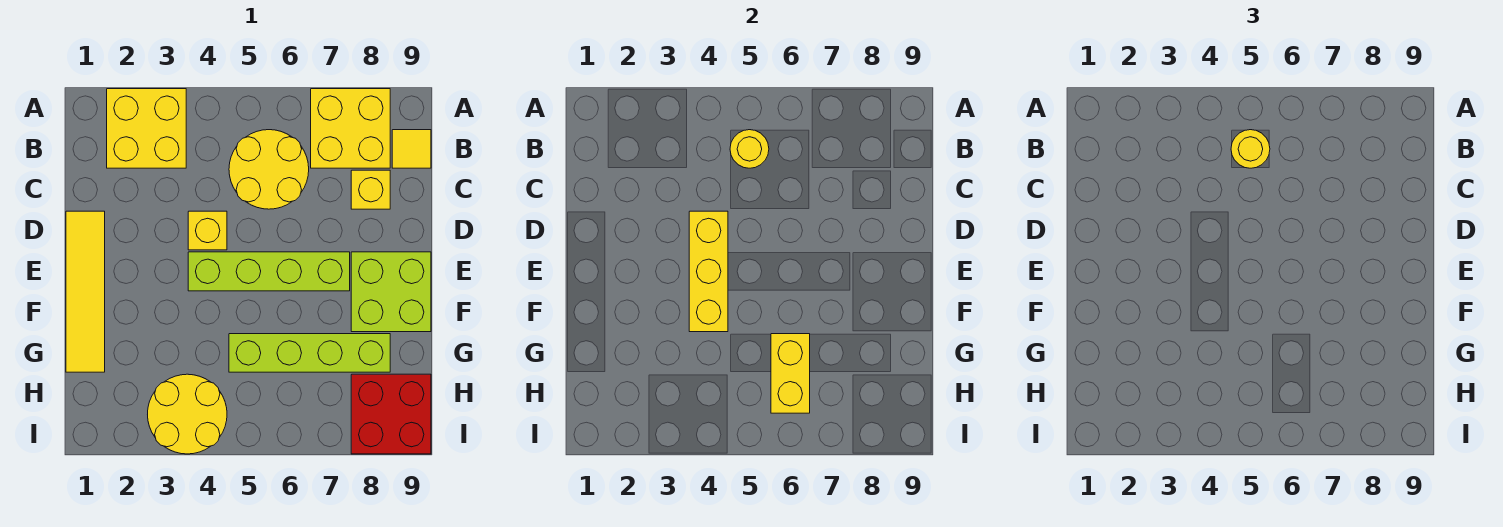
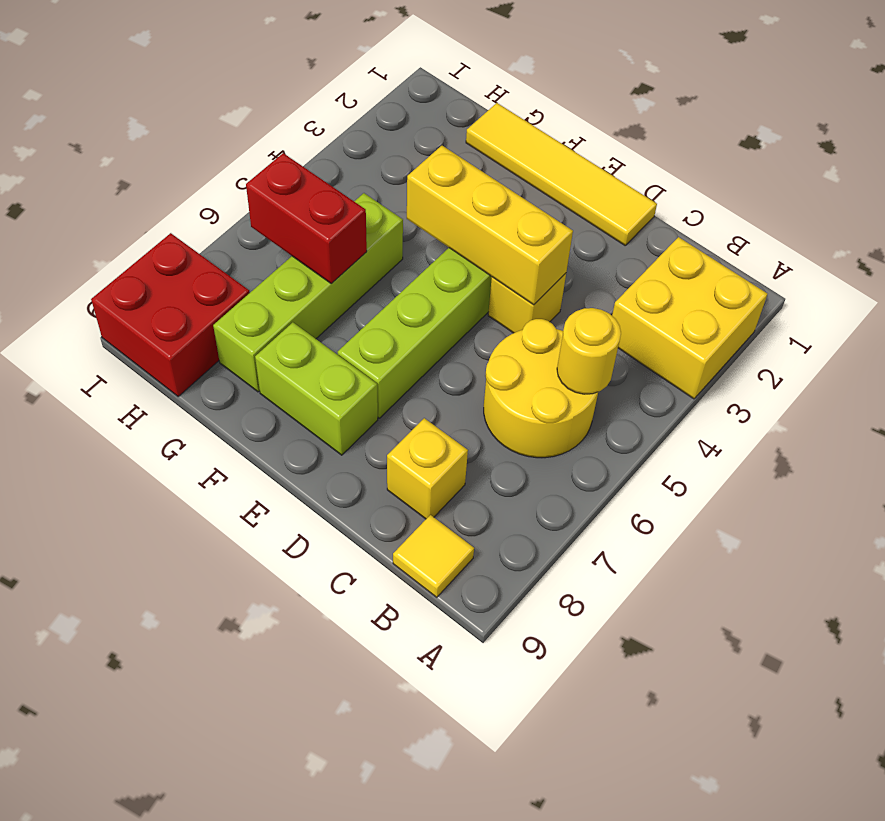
yellow brick A7:B8 level 1 -> none
yellow round brick B5 level 3 -> none
lime brick E8:F9 level 1 -> lime brick E8:F8 level 1
yellow brick G6:H6 level 2 -> red brick G6:H6 level 2
yellow round brick H3:I4 level 1 -> none

